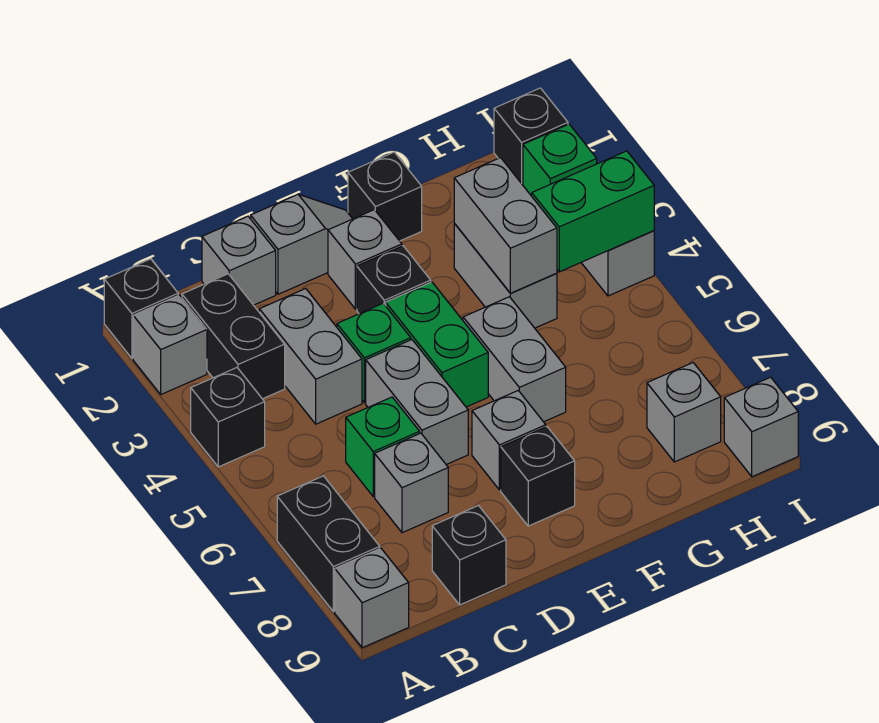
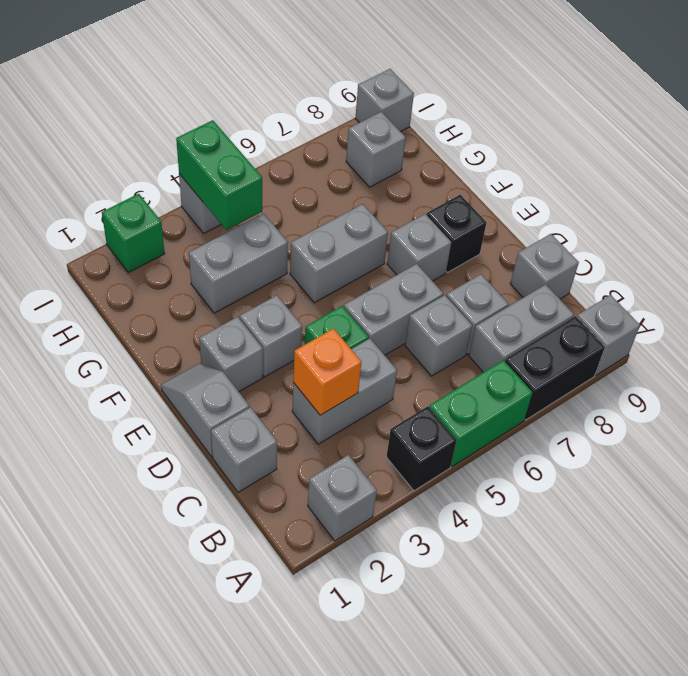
black brick A1 level 1 -> none
black brick B2:B3 level 1 -> none
none -> orange brick C3 level 2
green brick C6 level 1 -> grey brick C6 level 1
black brick C9 level 1 -> grey brick C9 level 1
black brick E3 level 1 -> grey brick E3 level 1
green brick E4:E5 level 1 -> green brick A5:A6 level 1
black brick F1 level 1 -> none
grey brick G3:G4 level 2 -> grey brick B7:B8 level 1
black brick I1 level 1 -> none

